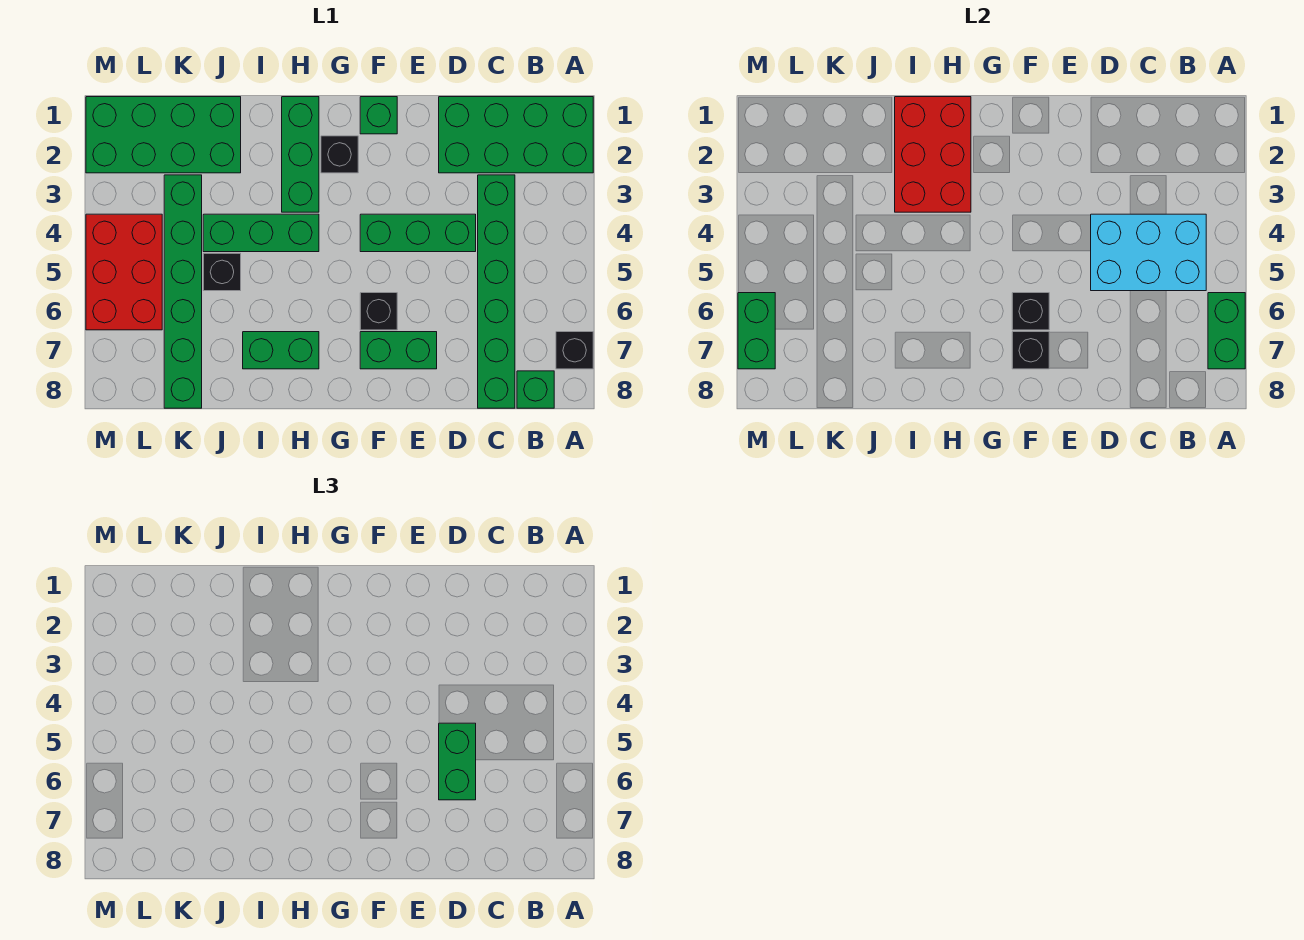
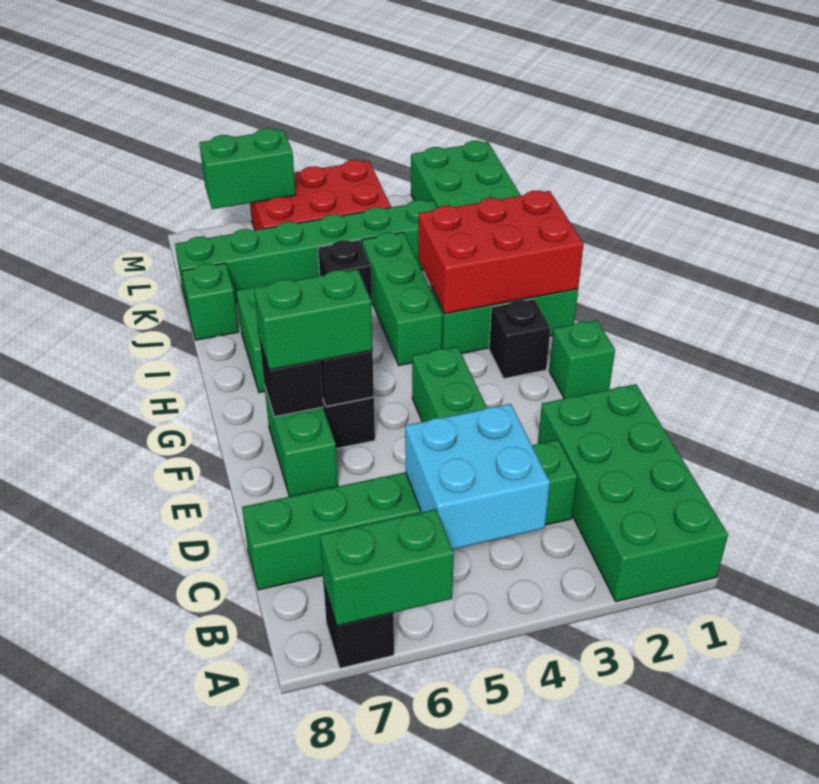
cyan brick B4:D5 level 2 -> cyan brick B4:C5 level 2
green brick B8 level 1 -> green brick J8 level 1
green brick D5:D6 level 3 -> green brick F6:F7 level 3

